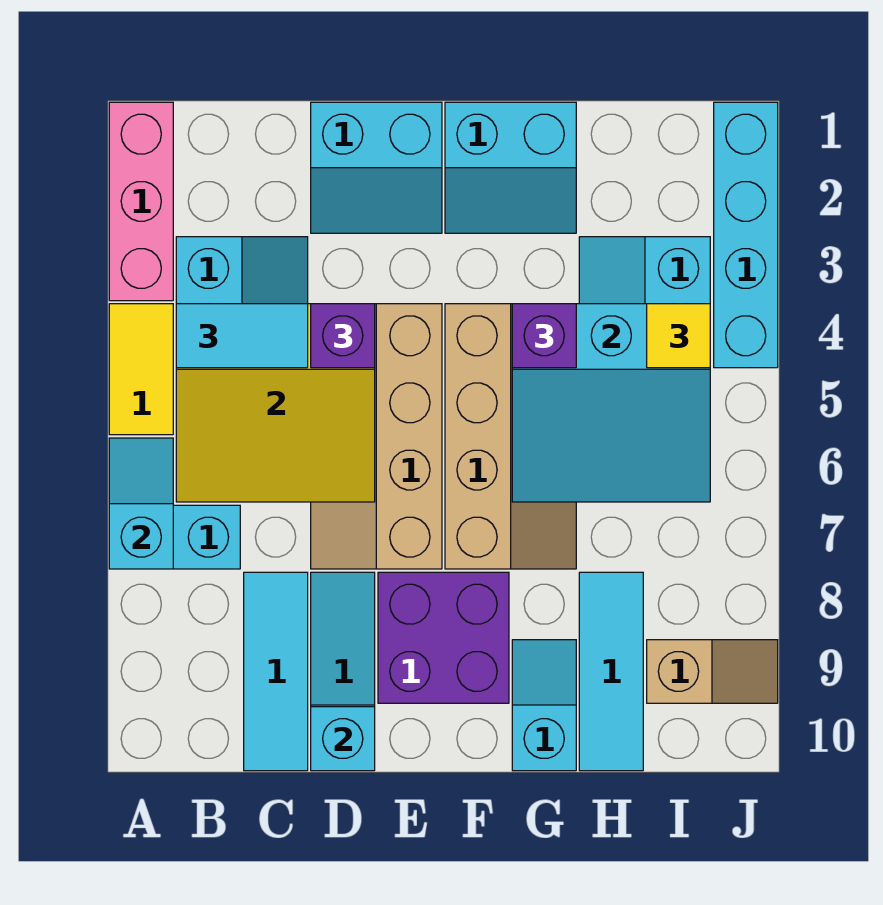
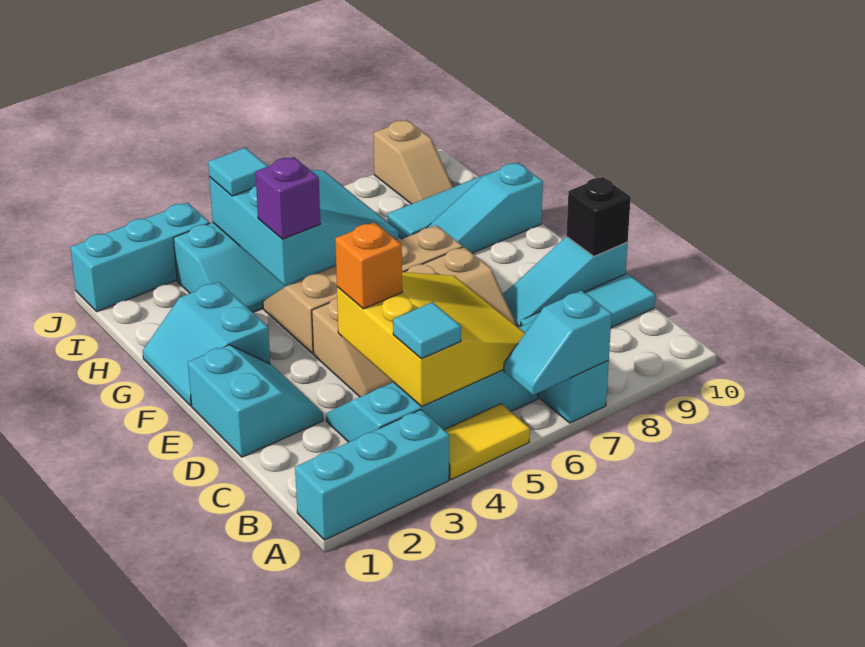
pink brick A1:A3 level 1 -> cyan brick A1:A3 level 1
cyan tile B4:C4 level 3 -> cyan tile B4 level 3
purple brick D4 level 3 -> orange brick D4 level 3
cyan brick D10 level 2 -> black brick D10 level 2
purple brick E8:F9 level 1 -> none
cyan slope F1:G2 level 1 top 1 -> cyan slope F1:G2 level 1 top 2
cyan slope G9:G10 level 1 top 10 -> cyan slope G8:G10 level 1 top 10
yellow tile I4 level 3 -> cyan tile I4 level 3
tan slope I9:J9 level 1 top I -> tan slope I9:J9 level 1 top J
cyan brick J1:J4 level 1 -> cyan brick J1:J3 level 1

